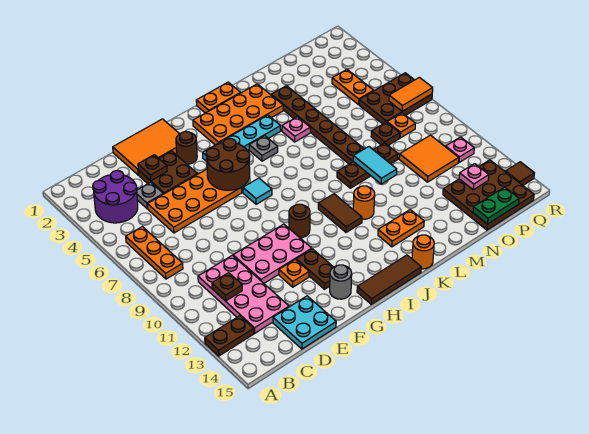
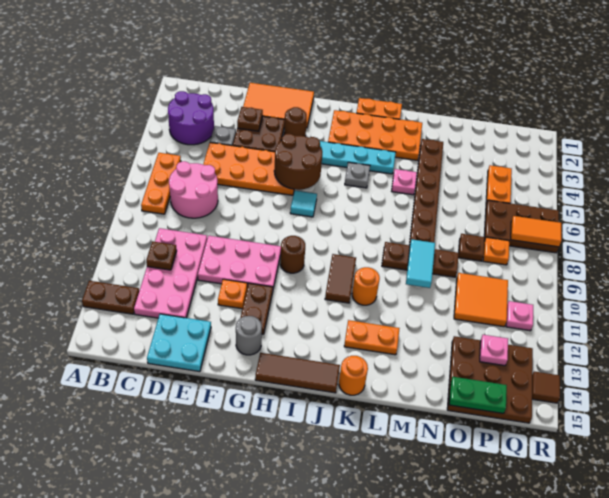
none -> pink round brick C7:D8 level 1

